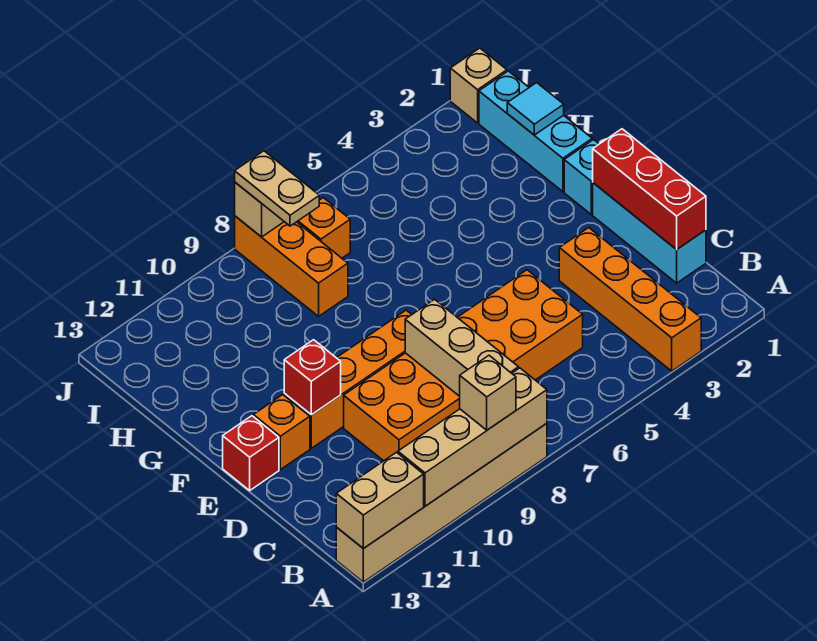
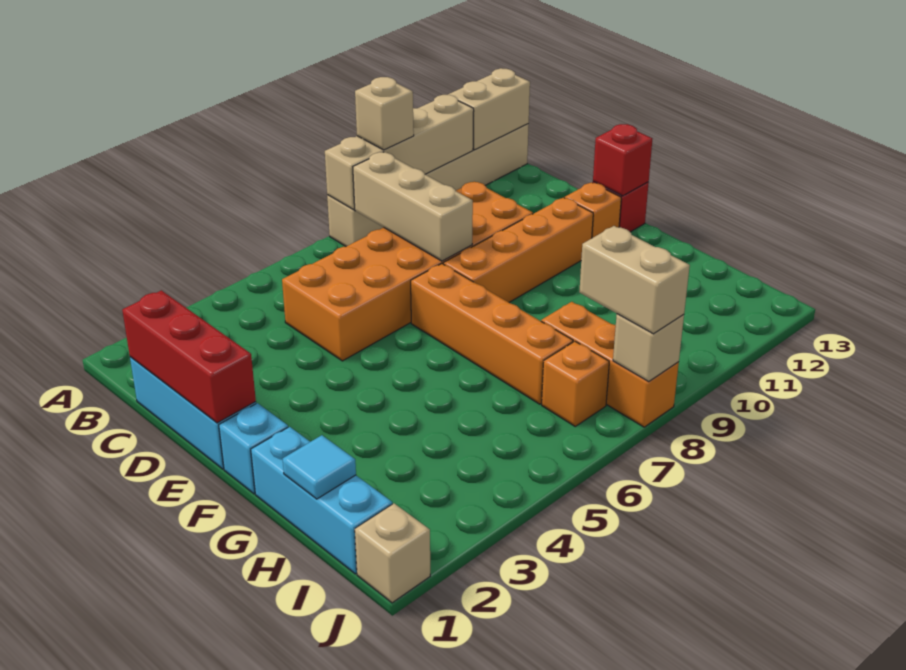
orange brick A3:D3 level 1 -> orange brick E7:H7 level 1
red brick E11 level 2 -> red brick E13 level 2
tan plate I8:J8 level 3 -> tan brick I8:J8 level 3

